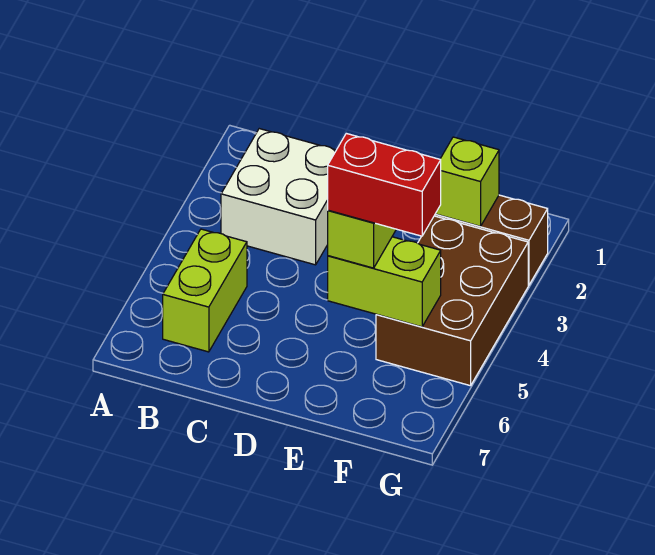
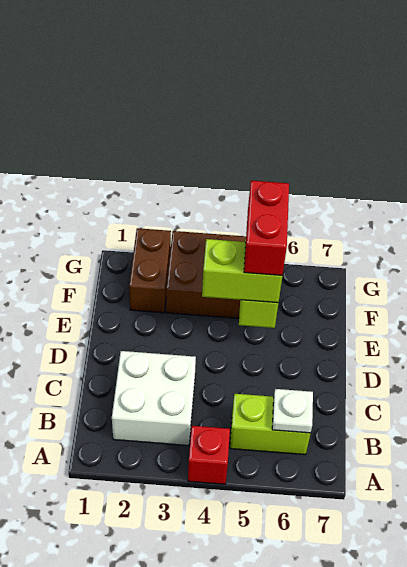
none -> red brick A4 level 1
none -> white plate B6 level 2
lime brick F2 level 2 -> none

